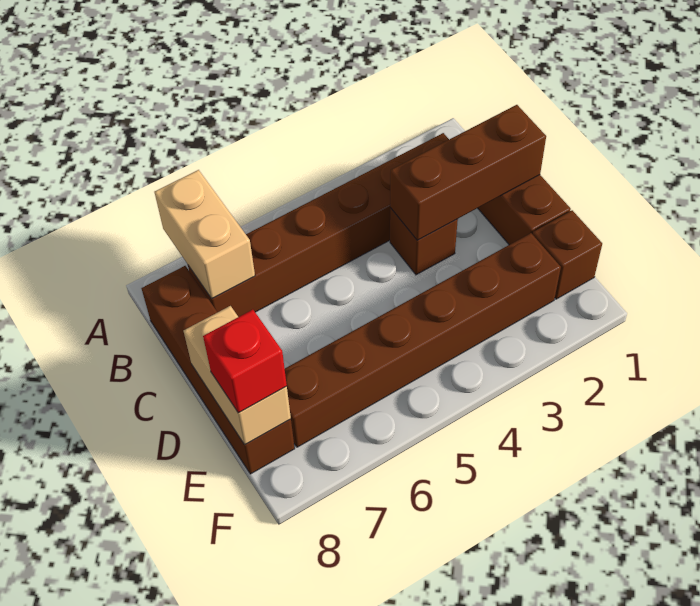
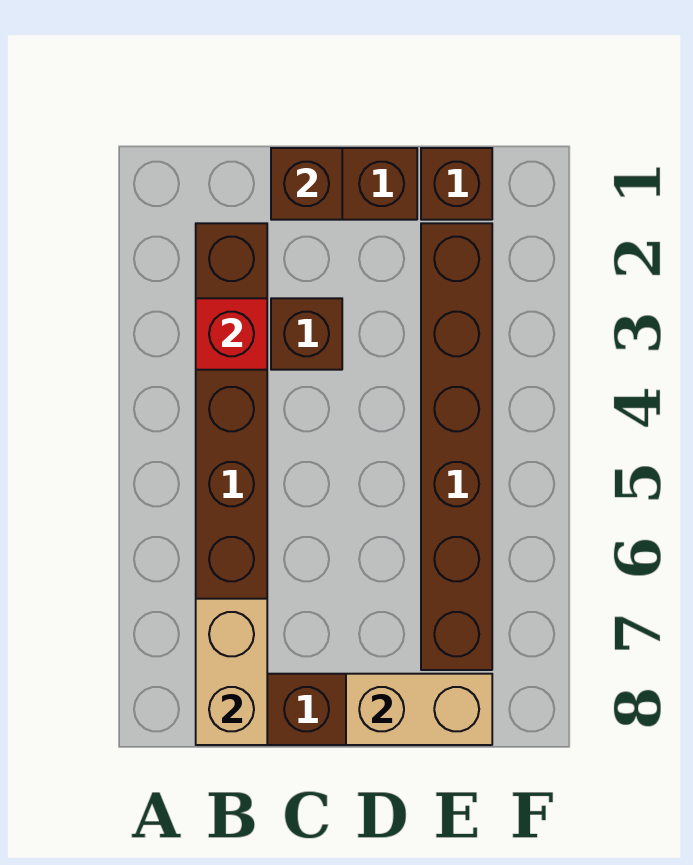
tan brick A7:B7 level 2 -> tan brick B7:B8 level 2
brown brick C1:C3 level 2 -> brown brick C1 level 2
red brick E8 level 3 -> red brick B3 level 2

